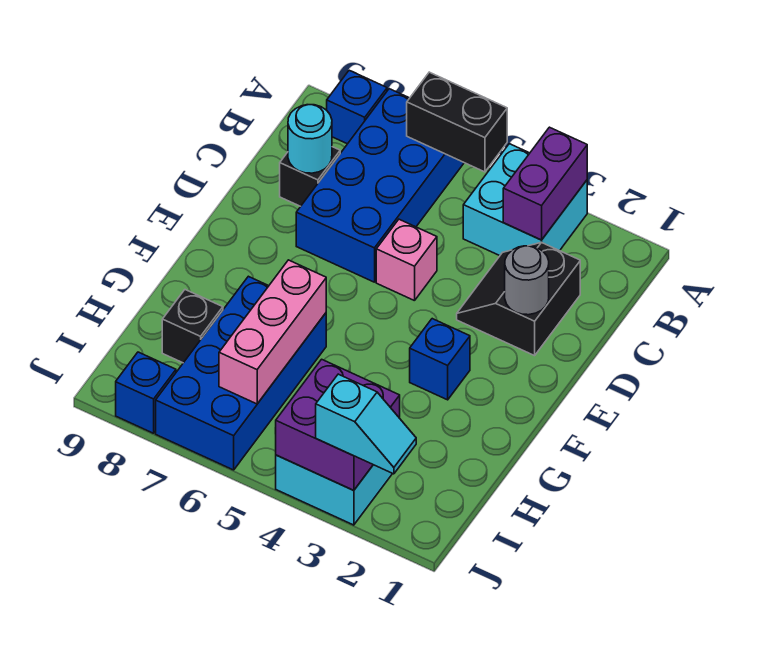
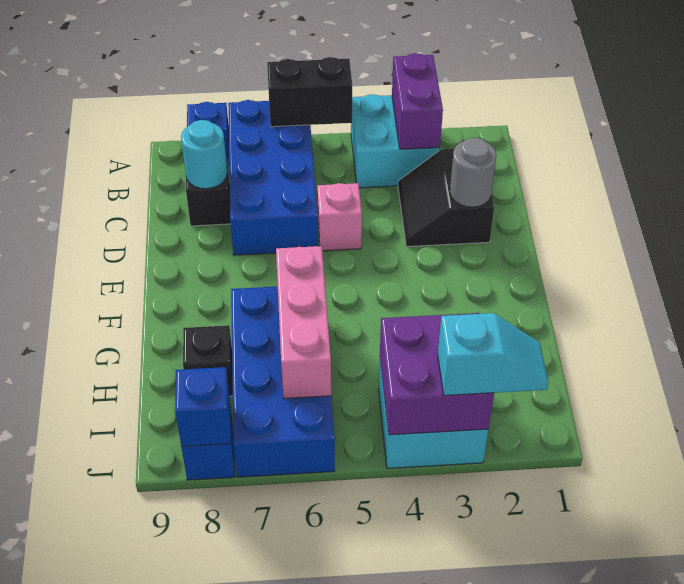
blue brick F3 level 1 -> blue brick J8 level 2

